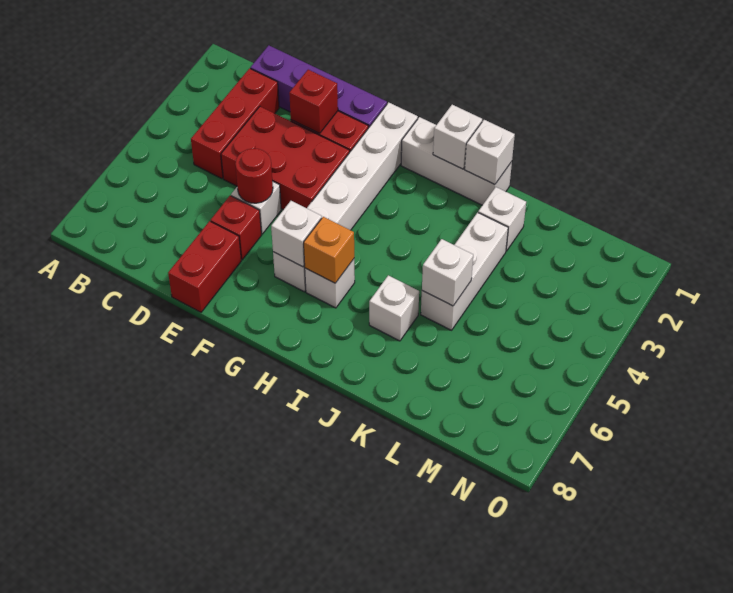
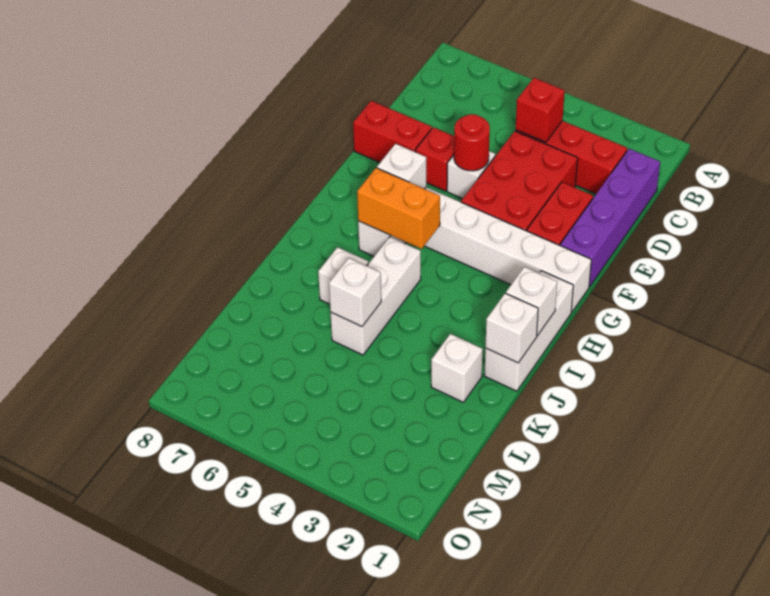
red brick E2 level 2 -> red brick C4 level 2
orange brick H6 level 2 -> orange brick H5:H6 level 2
white brick K3:K5 level 1 -> white brick I5:K5 level 1

